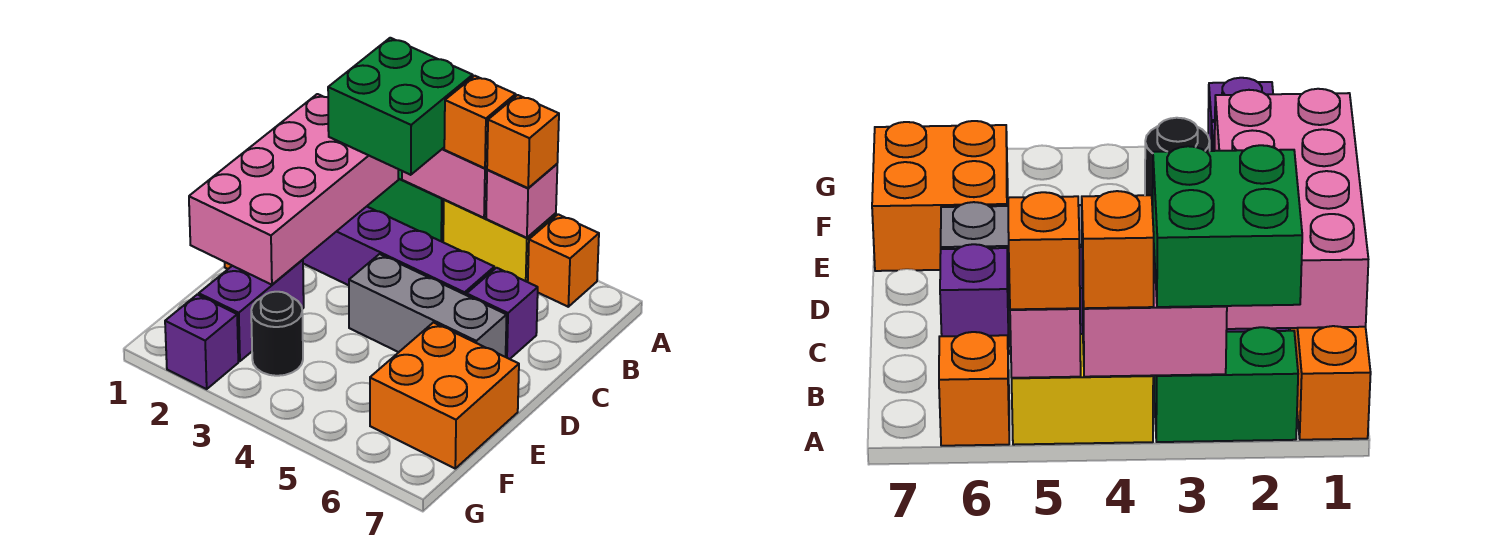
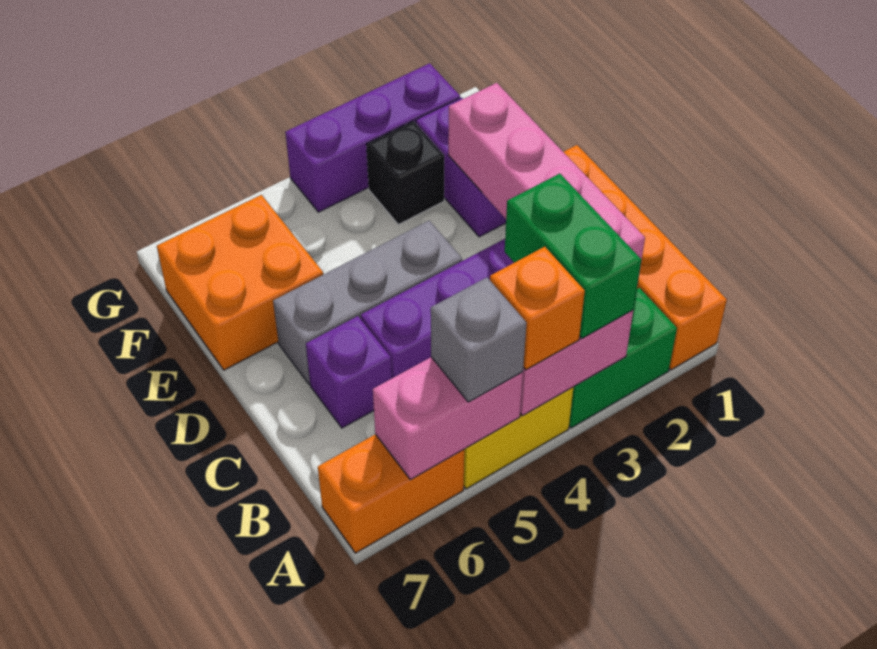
green brick A2:B3 level 3 -> green brick A3:B3 level 3
pink brick A5 level 2 -> pink brick A5:A6 level 2
orange brick A5 level 3 -> grey brick A5 level 3
orange brick A6 level 1 -> orange brick A6:A7 level 1
pink brick B1:E2 level 2 -> pink brick B2:E2 level 2
black round brick F3 level 1 -> black brick F3 level 1
purple brick G2 level 1 -> purple brick G2:G4 level 1

